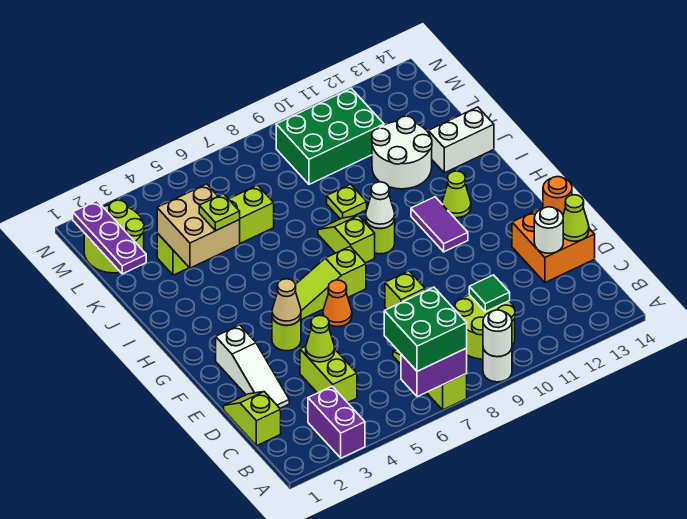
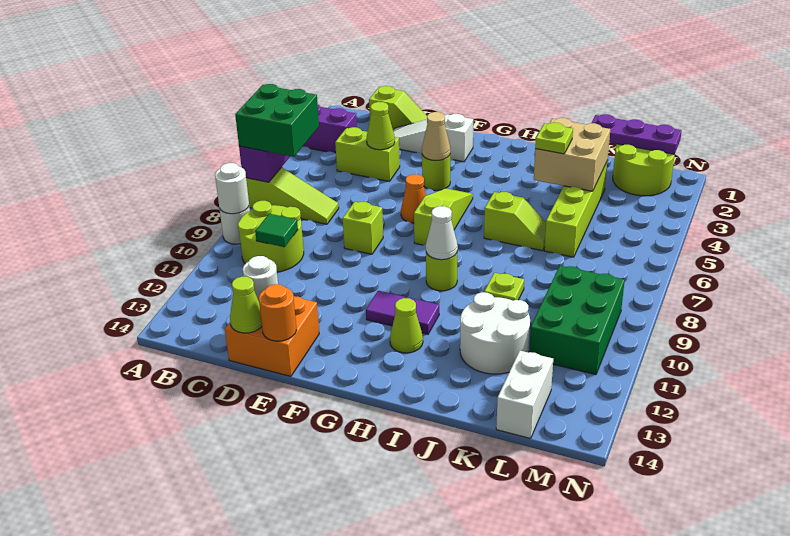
lime slope H8:I8 level 1 top H -> lime slope I6:J6 level 1 top I
white brick J13:J14 level 1 -> white brick L13:L14 level 1

